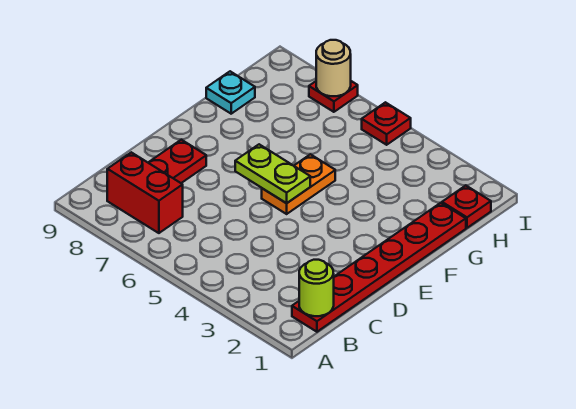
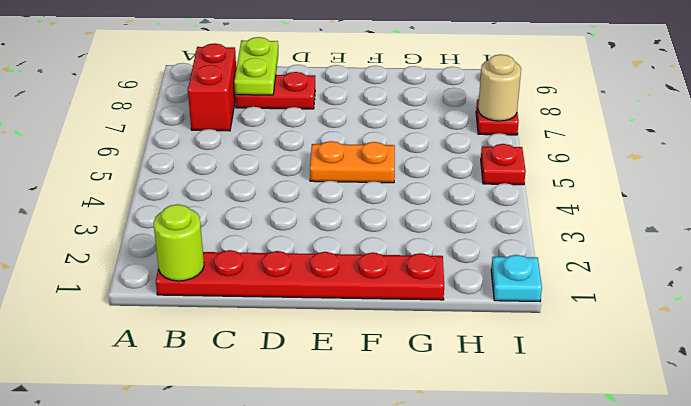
lime plate E5:E6 level 2 -> lime plate C8:C9 level 2
cyan plate G9 level 1 -> cyan plate I1 level 1
red plate H1 level 1 -> none

